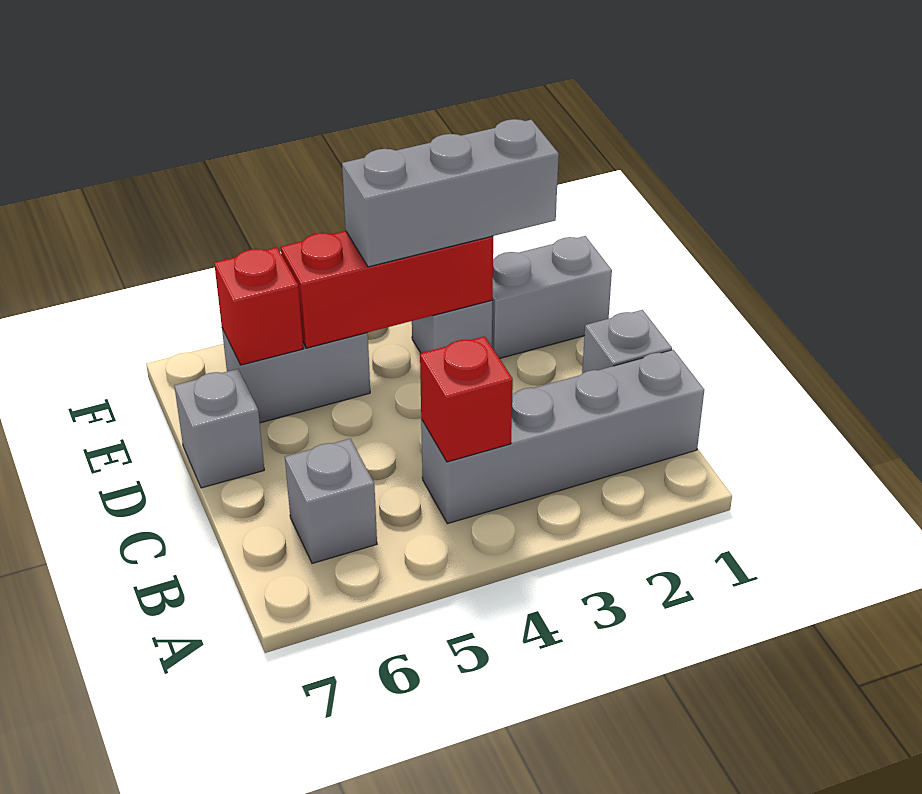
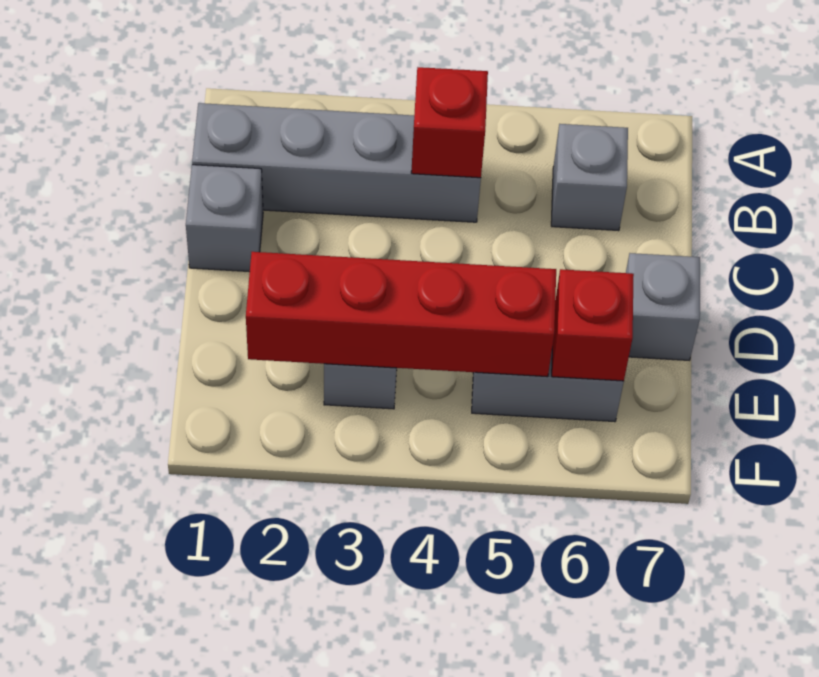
grey brick E1:E2 level 1 -> none
grey brick E2:E4 level 3 -> none
red brick E3:E5 level 2 -> red brick E2:E5 level 2

